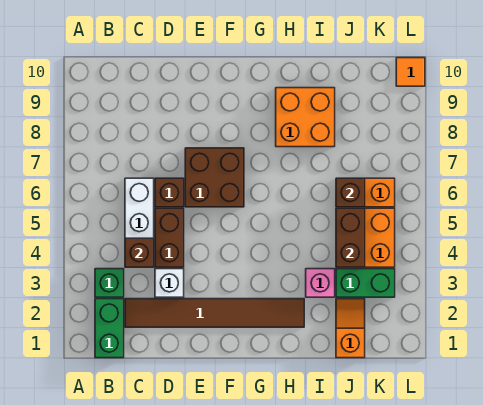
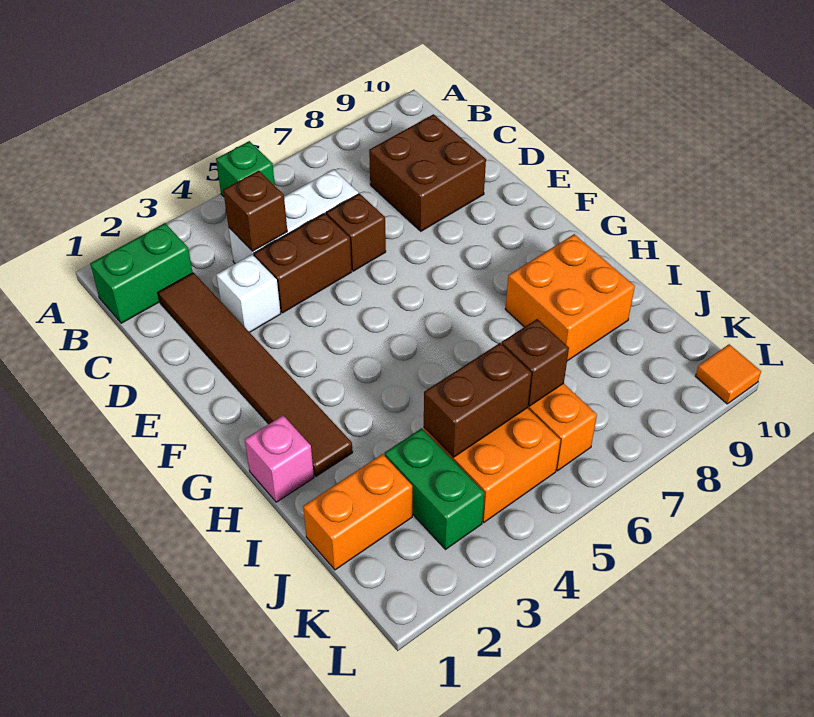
green brick B3 level 1 -> green brick A5 level 1
brown brick E6:F7 level 1 -> brown brick C8:D9 level 1
pink brick I3 level 1 -> pink brick H1 level 1
orange slope J1:J2 level 1 top 1 -> orange brick J1:J2 level 1

